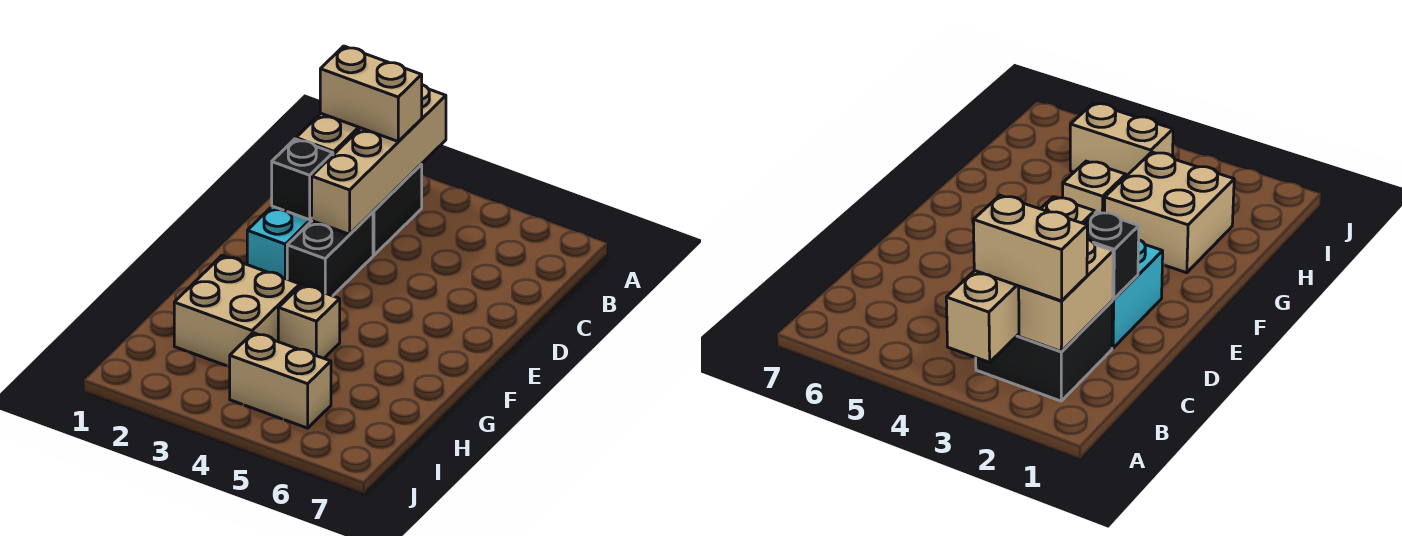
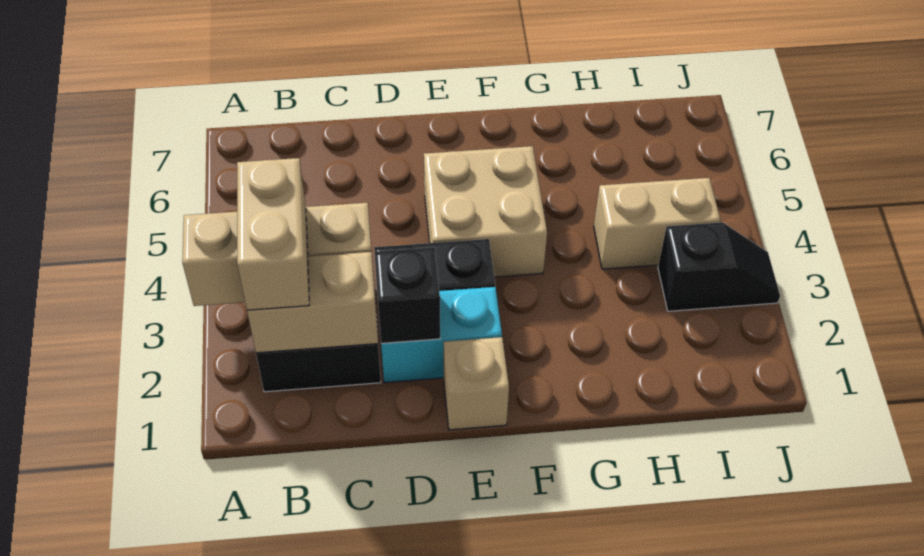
tan brick A3:D3 level 2 -> tan brick A3:C3 level 2
tan brick G2:H3 level 1 -> tan brick E4:F5 level 1
tan brick G4 level 1 -> tan brick E1 level 1
none -> black slope I3:J3 level 1 top I
tan brick I4:I5 level 1 -> tan brick H4:I4 level 1

